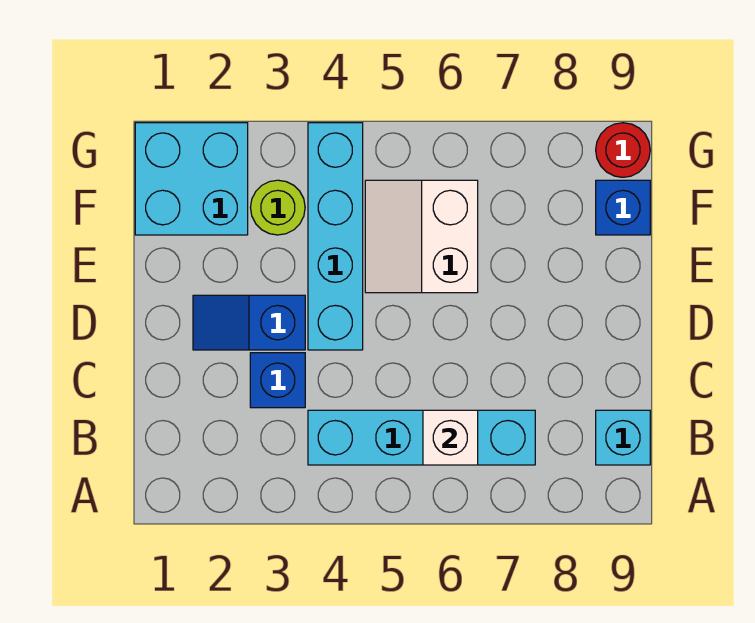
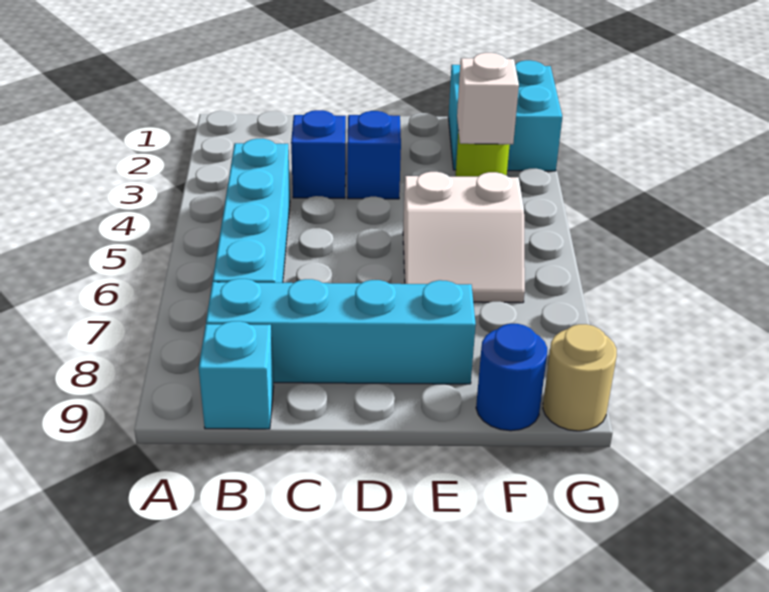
white brick B6 level 2 -> white brick F3 level 2
cyan brick D4:G4 level 1 -> cyan brick B8:E8 level 1
white slope E5:F6 level 1 top 6 -> white slope E5:F6 level 1 top 5
blue brick F9 level 1 -> blue round brick F9 level 1
red round brick G9 level 1 -> tan round brick G9 level 1

